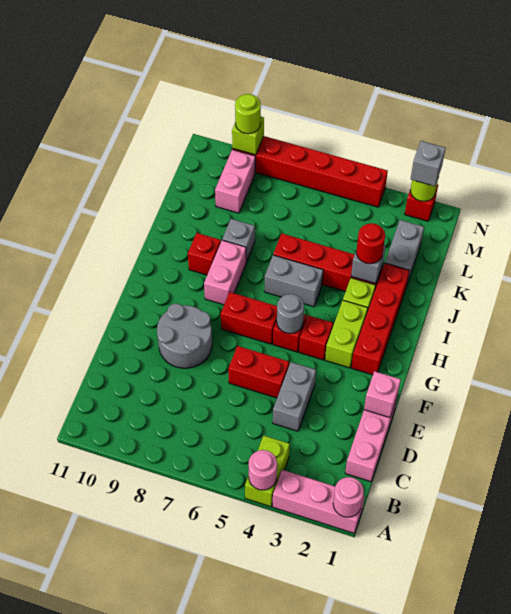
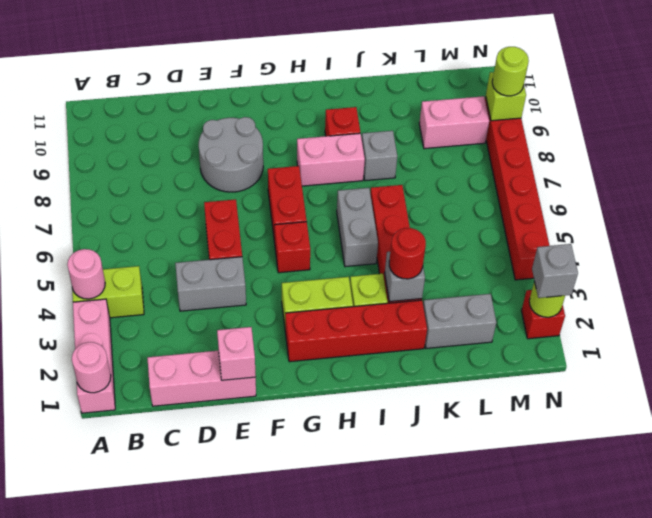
red brick G4 level 1 -> none
grey round brick G5 level 2 -> none

